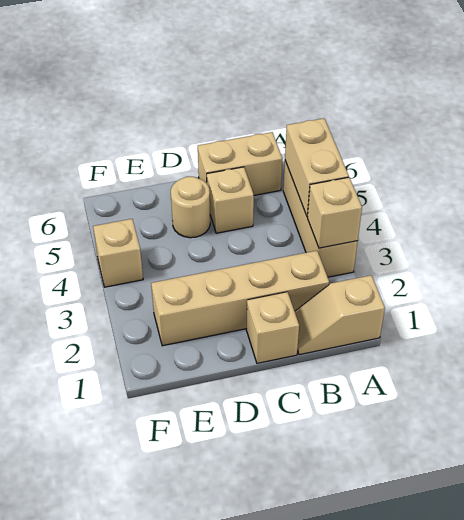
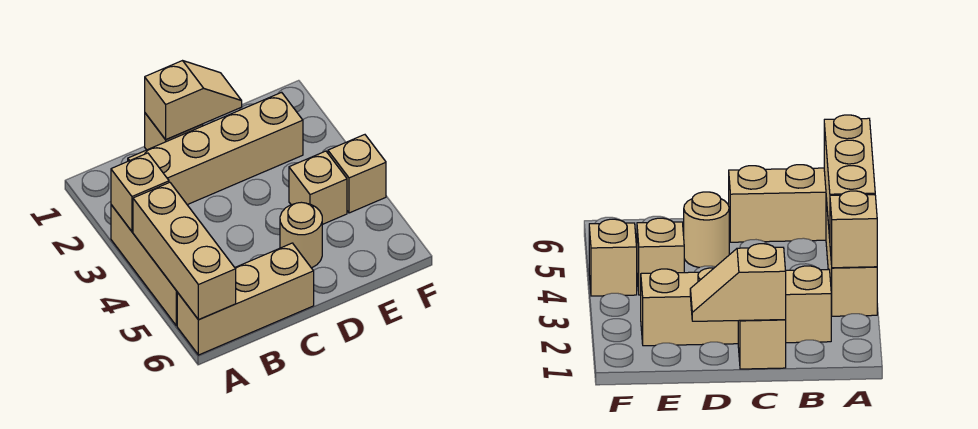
tan slope A1:B1 level 1 top A -> tan slope C1:D1 level 2 top C
tan brick A4:A5 level 2 -> tan brick A4:A6 level 2
tan brick B6:C6 level 1 -> tan brick A6:C6 level 1
tan brick C5 level 1 -> tan brick E4 level 1

